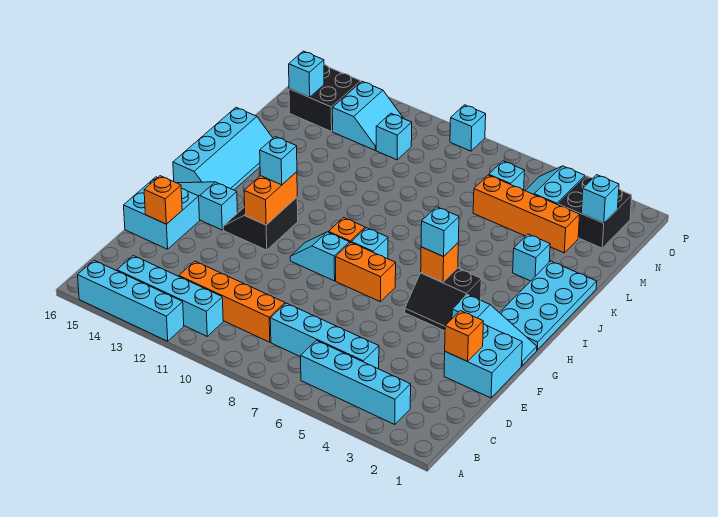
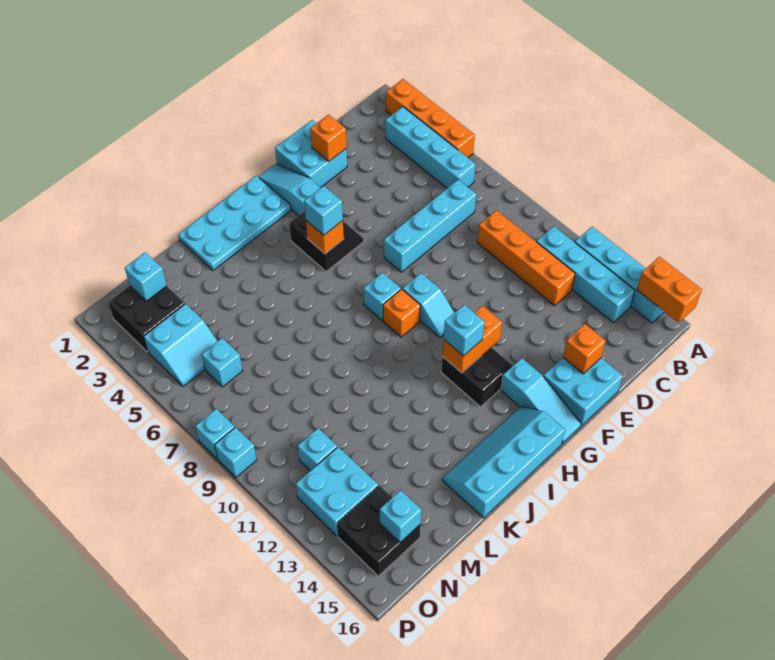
cyan brick C5:C8 level 1 -> cyan brick C7:F7 level 1
orange brick G7:G8 level 1 -> orange brick A15:A16 level 2
black slope G12:H13 level 1 top 12 -> black slope G12:H13 level 1 top H
cyan brick K3 level 1 -> cyan brick P8 level 1
orange brick M3:M6 level 1 -> orange brick A2:A5 level 1
cyan slope N12:O13 level 1 top 13 -> cyan brick N12:O13 level 1

